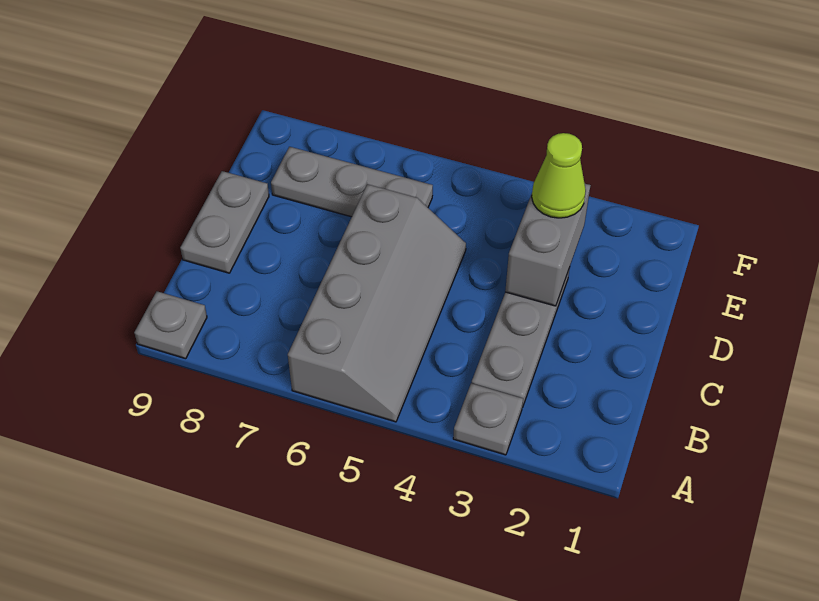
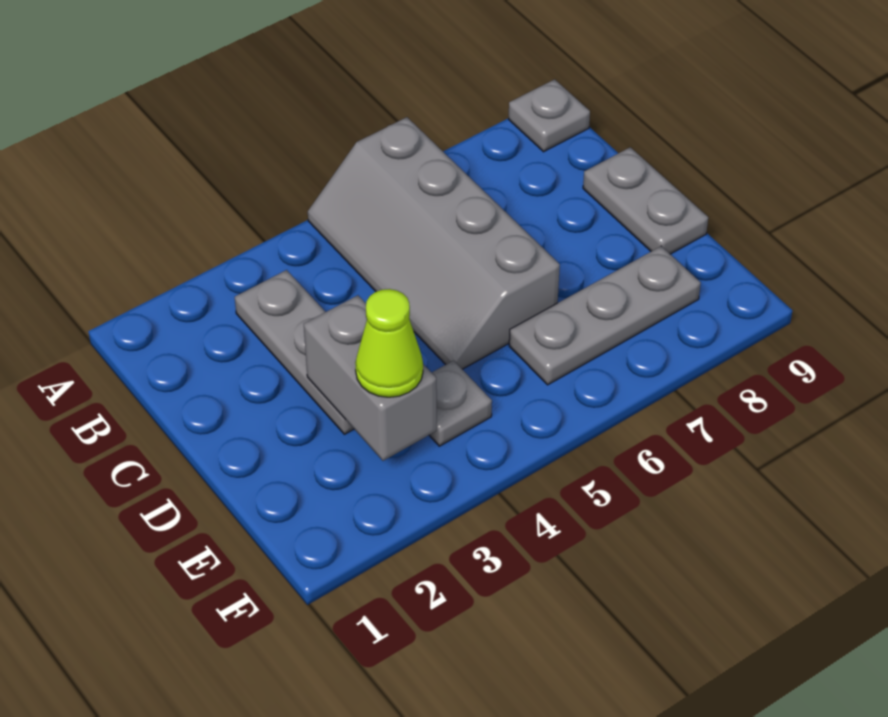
grey plate A3 level 1 -> grey plate E4 level 1

